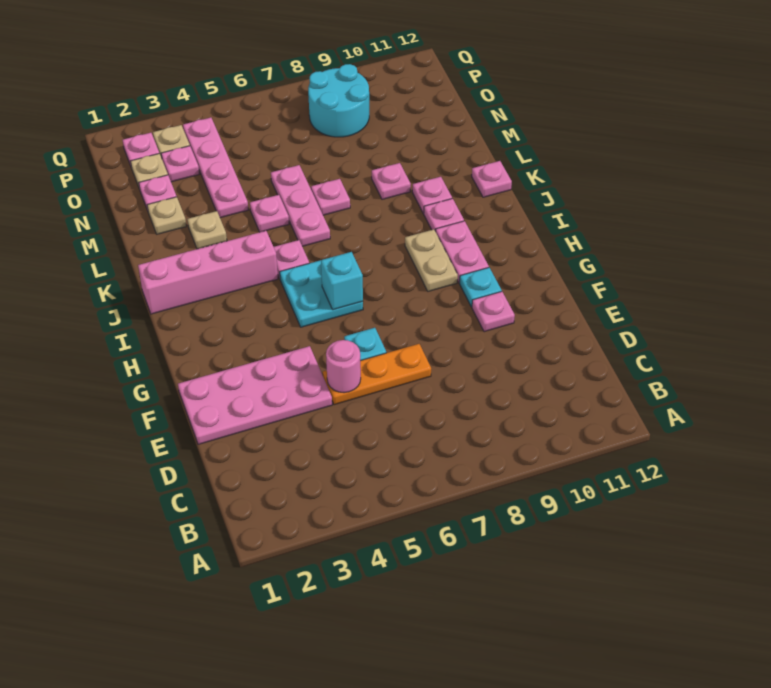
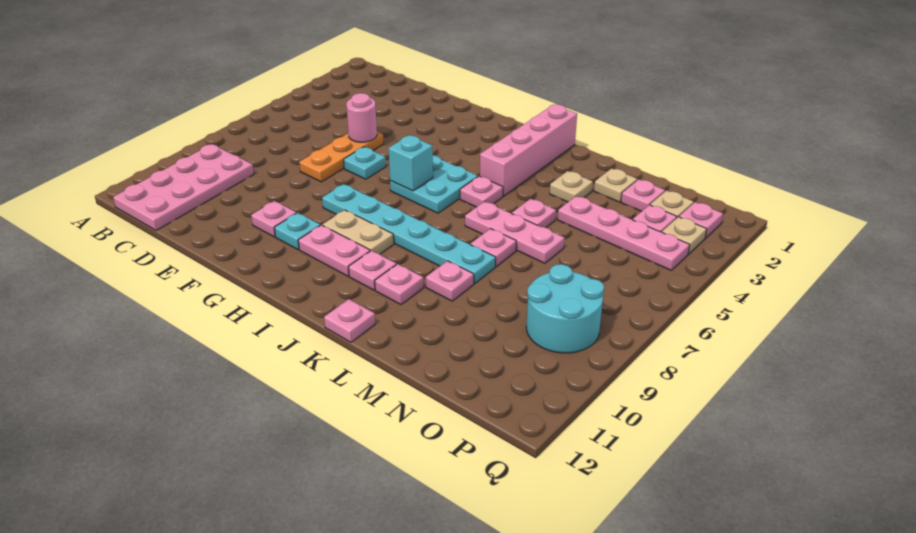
pink plate E1:F4 level 1 -> pink plate B9:C12 level 1
none -> cyan plate G8:L8 level 1

